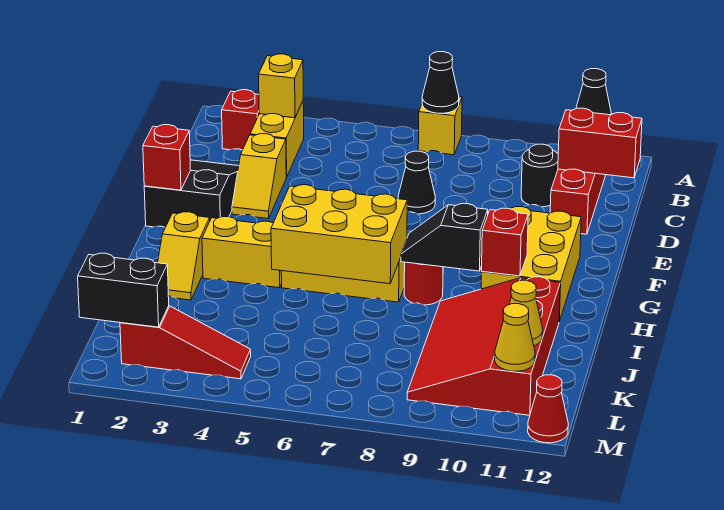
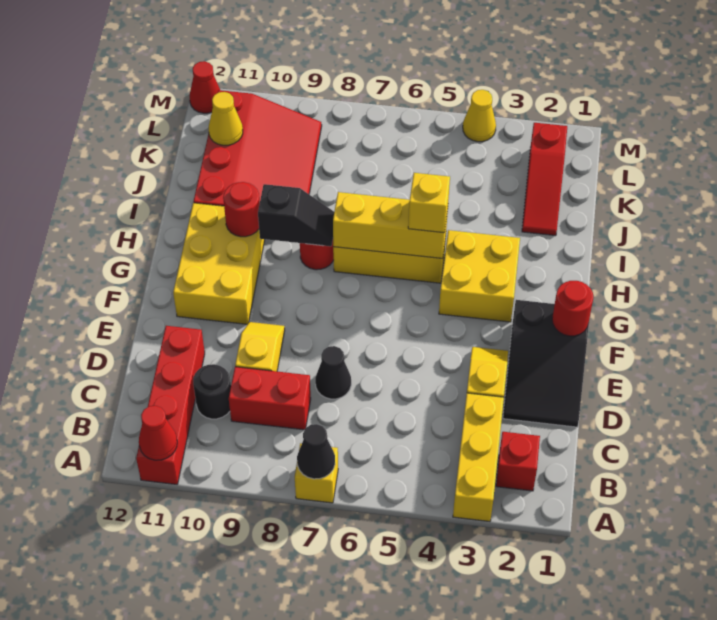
black cone A11 level 2 -> red cone A11 level 2
yellow brick B3:C3 level 1 -> yellow brick A3:C3 level 1
yellow brick B3 level 2 -> yellow brick H5 level 3
red brick C11:C12 level 2 -> red brick C8:C9 level 1
red brick F1 level 2 -> red round brick F1 level 2
yellow slope H2:I2 level 1 top H -> yellow slope D9:E9 level 1 top D
yellow brick H3:H4 level 1 -> yellow brick G3:H4 level 1
yellow brick H5:I7 level 2 -> yellow brick H5:H7 level 2
red brick H10 level 2 -> red round brick H10 level 2
black brick L1:L2 level 2 -> none
red slope L2:L4 level 1 top 2 -> red slope J2:L2 level 1 top L
yellow cone L11 level 2 -> yellow cone M4 level 1

